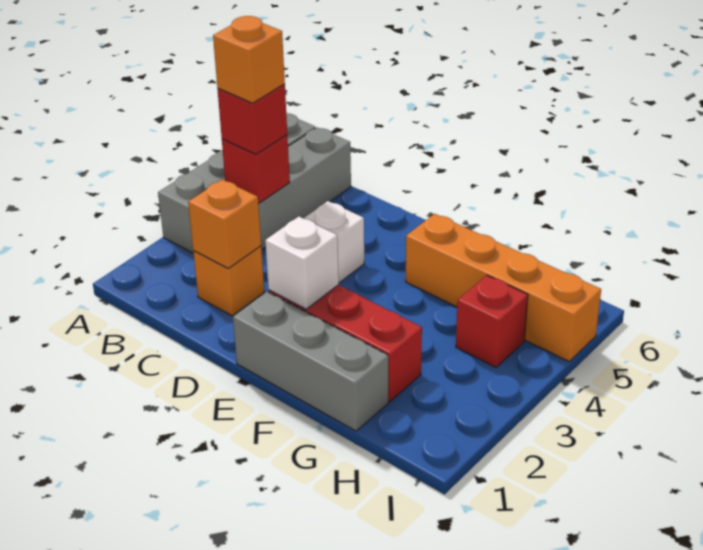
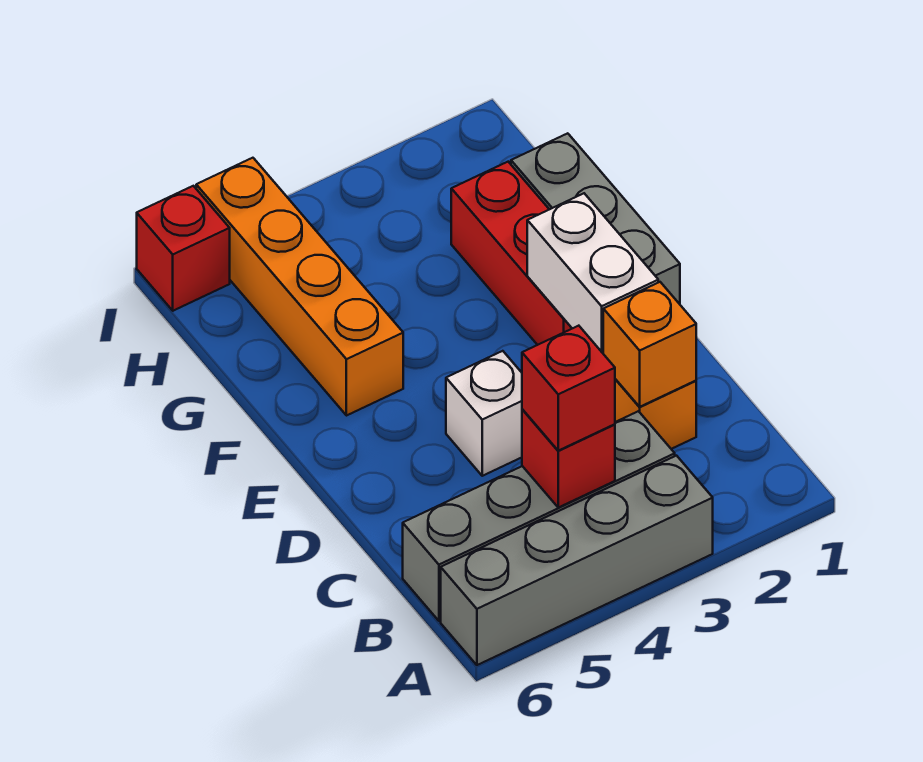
orange brick B4 level 4 -> none
white brick E2 level 2 -> white brick D2:E2 level 2
red brick H4 level 1 -> red brick I6 level 1

